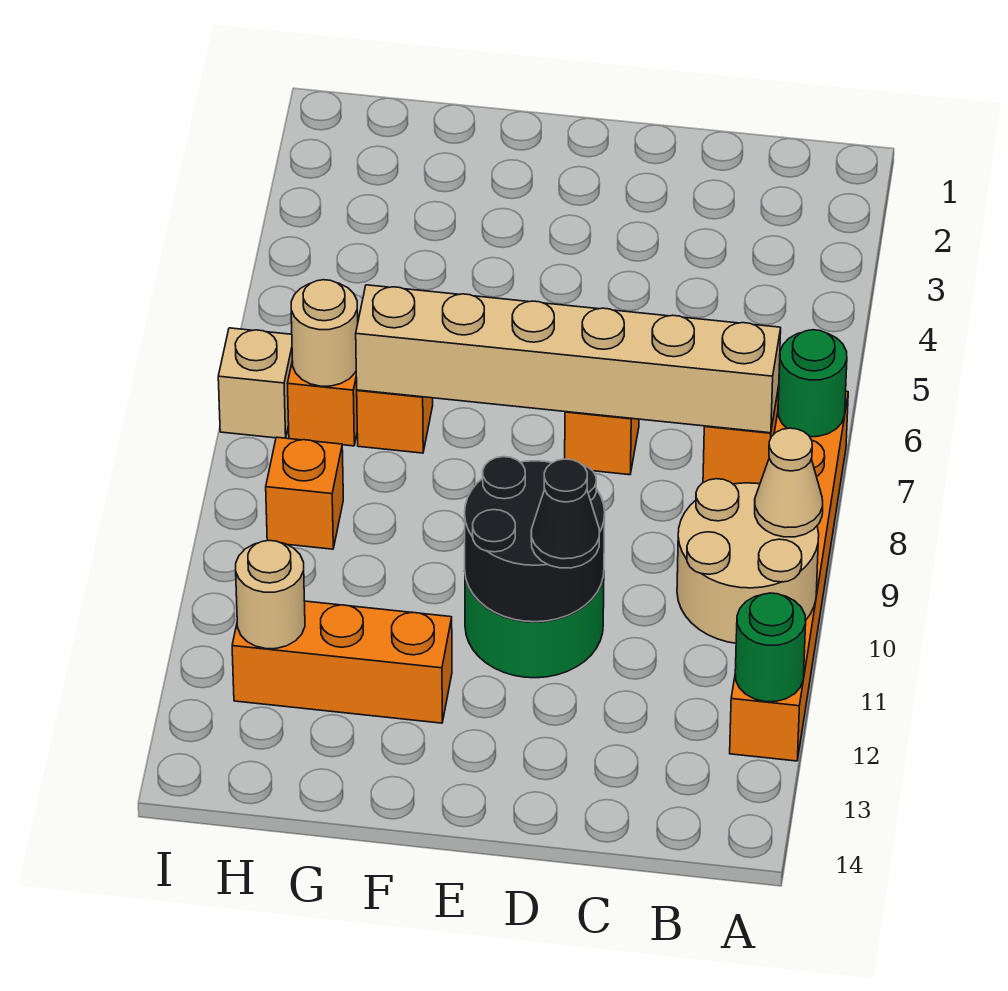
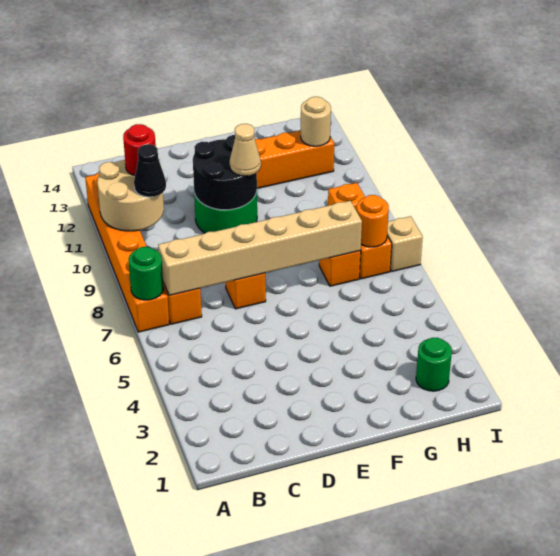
tan cone A10 level 3 -> tan cone E10 level 3
green round brick A12 level 2 -> green round brick H2 level 1
none -> red round brick B11 level 3
black cone D11 level 3 -> black cone B10 level 3
tan round brick H7 level 2 -> orange round brick H7 level 2

